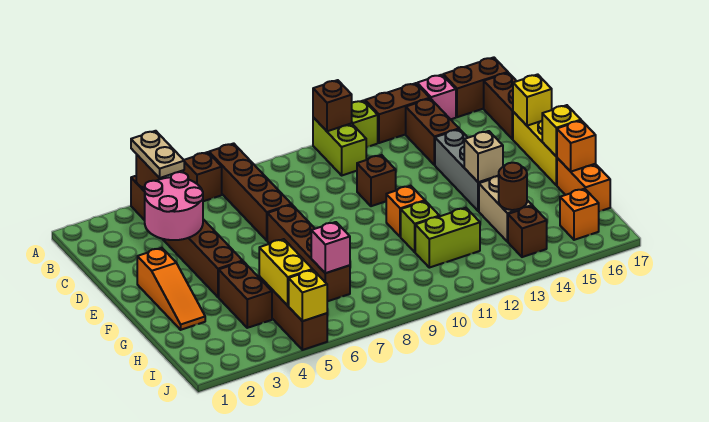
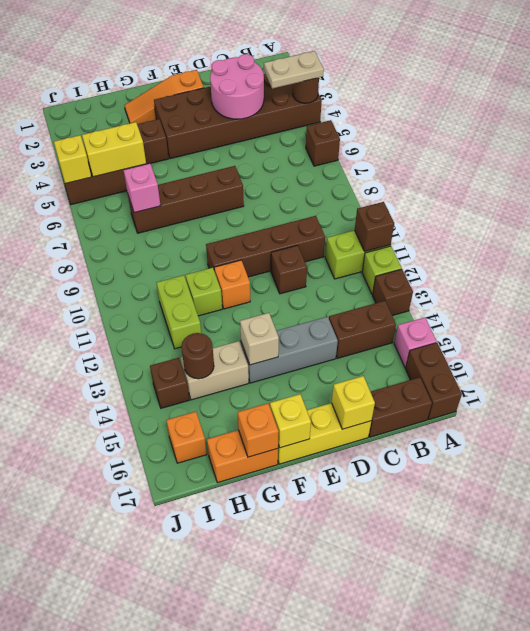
brown brick A4:F4 level 1 -> brown brick A3:F4 level 1
brown brick A7:D7 level 1 -> brown brick C10:F10 level 1
brown brick A13:A14 level 1 -> brown brick A13 level 1

